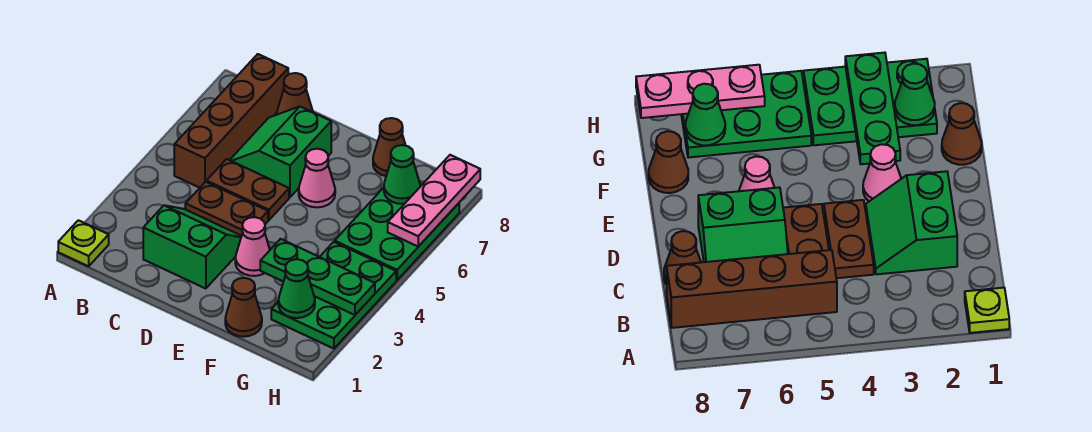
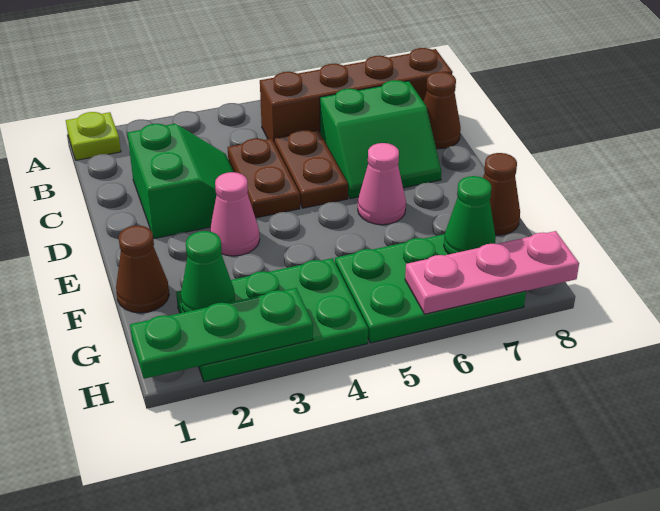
green slope C6:D7 level 1 top D -> green slope C6:D7 level 1 top C
green plate F3:H3 level 2 -> green plate H1:H3 level 2

